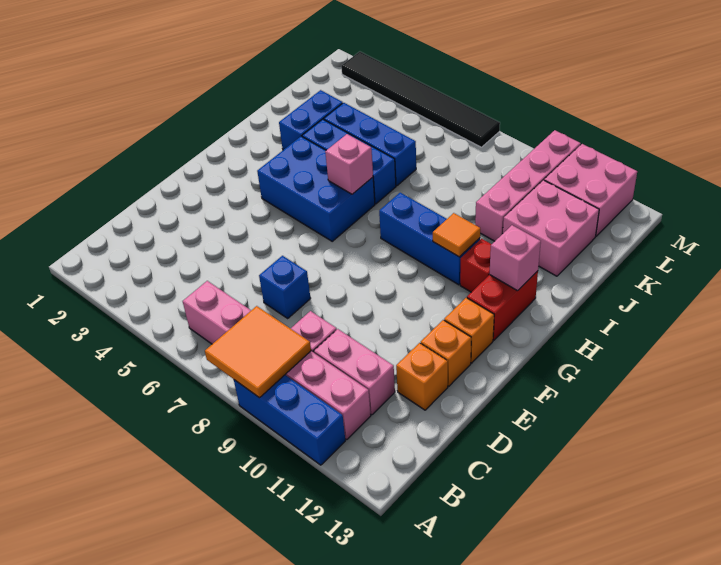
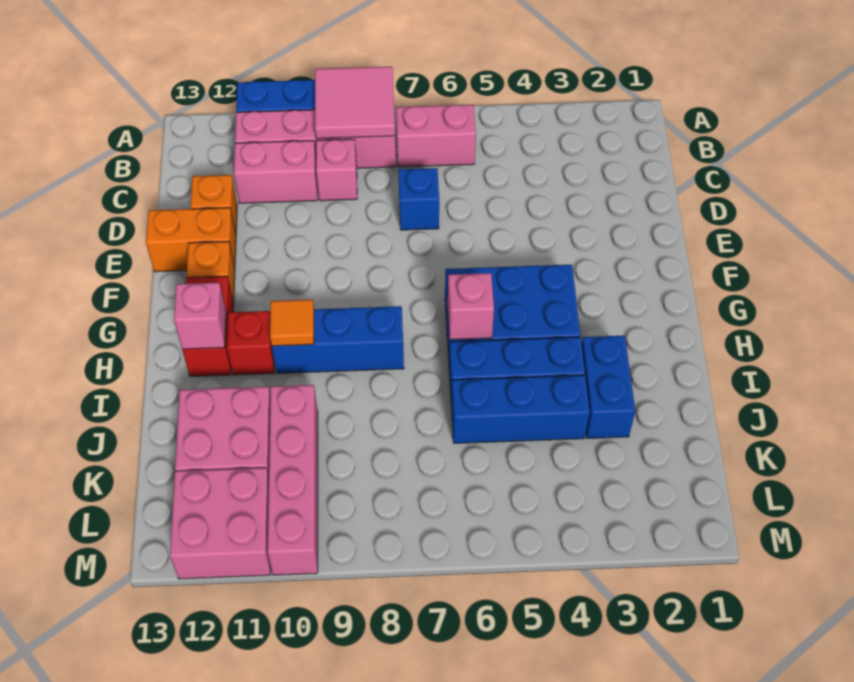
orange tile A8:B9 level 2 -> pink tile A8:B9 level 2
orange brick E12 level 1 -> orange brick E12:E13 level 1
black tile M2:M7 level 1 -> none

